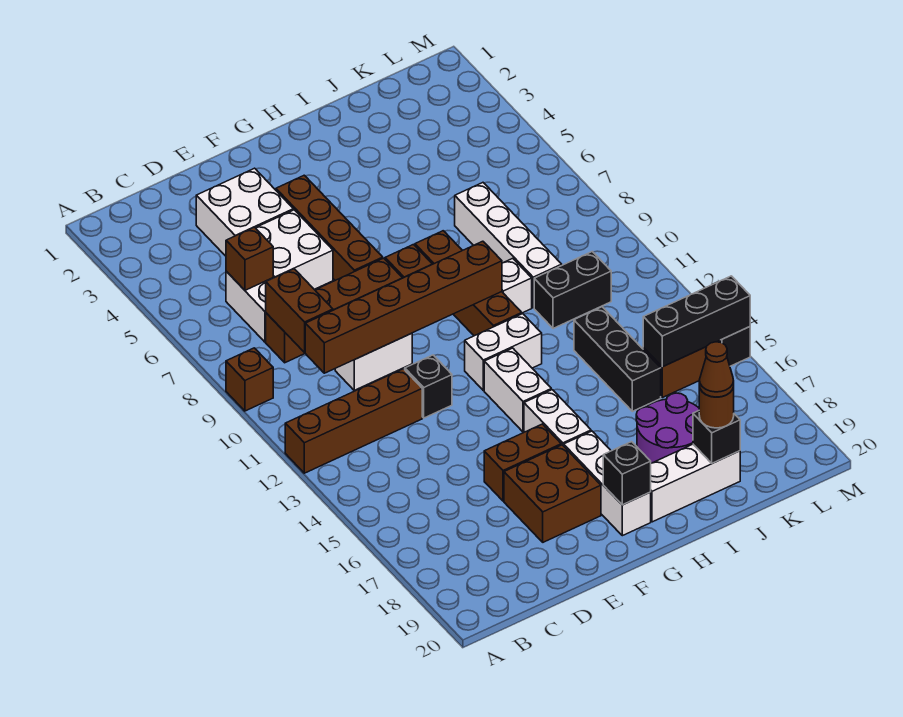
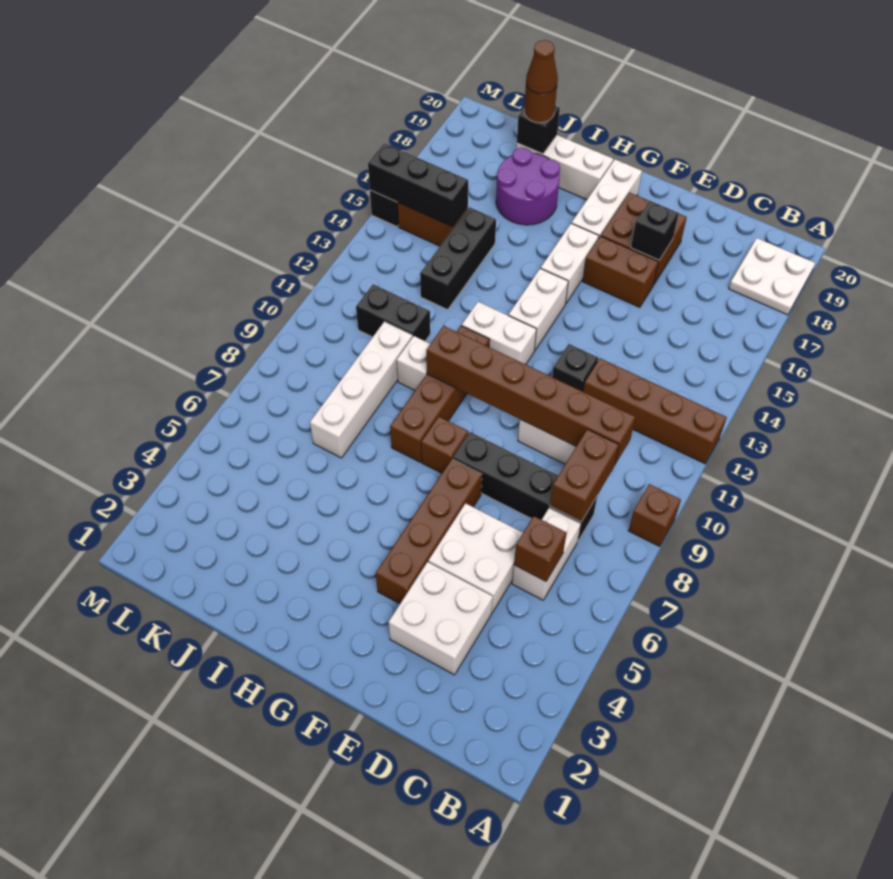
none -> white plate A18:B19 level 1
brown brick C8:F8 level 1 -> black brick C8:F8 level 1
black brick G19 level 2 -> black brick E17 level 2

